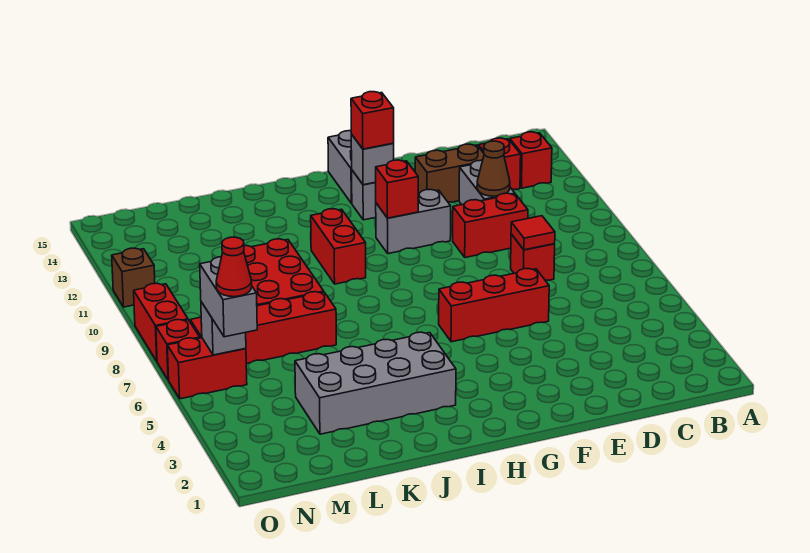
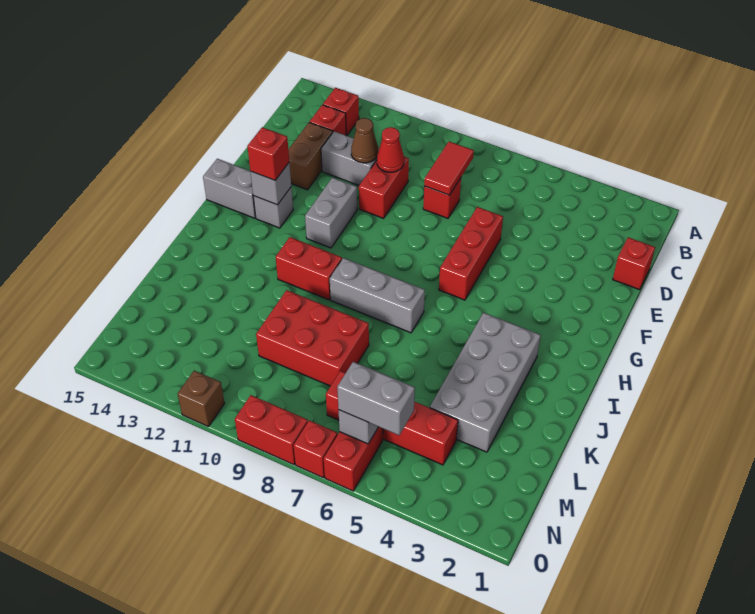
red tile D8 level 2 -> red tile C8:D8 level 2
red brick G11 level 2 -> red brick D1 level 1
none -> grey brick I7:I9 level 1
red brick K7:N7 level 1 -> red brick M4:M7 level 1
red cone N5 level 4 -> red cone D10 level 2

